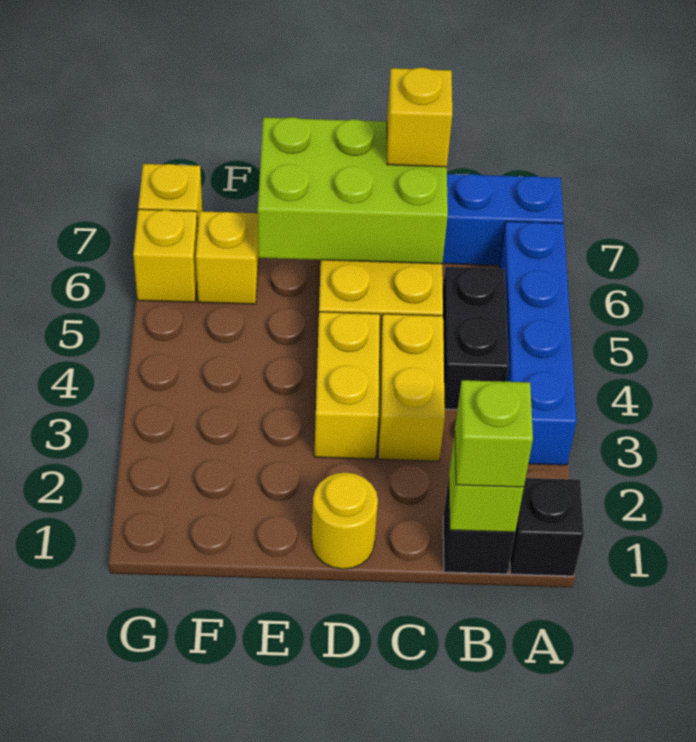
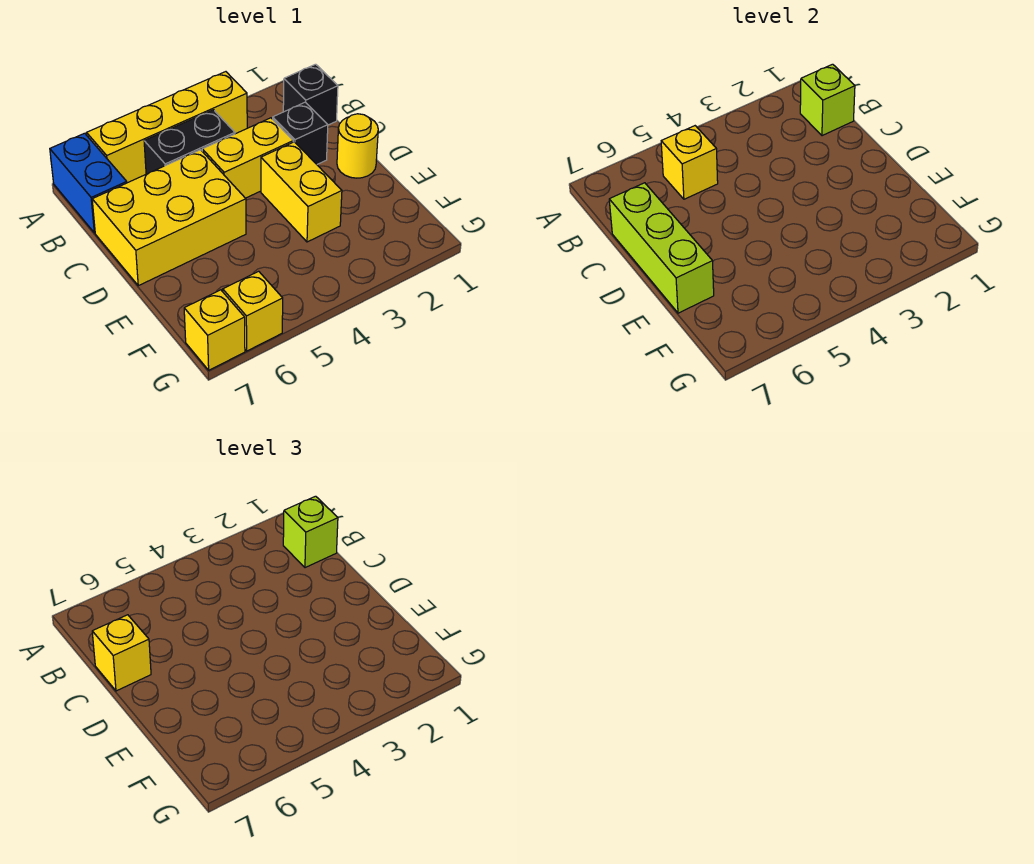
black brick A1 level 1 -> black brick C2 level 1
blue brick A3:A6 level 1 -> yellow brick A3:A6 level 1
lime brick C6:E7 level 2 -> lime brick C7:E7 level 2
yellow brick D3:D4 level 1 -> yellow brick D3:E3 level 1
yellow brick F6 level 1 -> yellow brick B5 level 2

